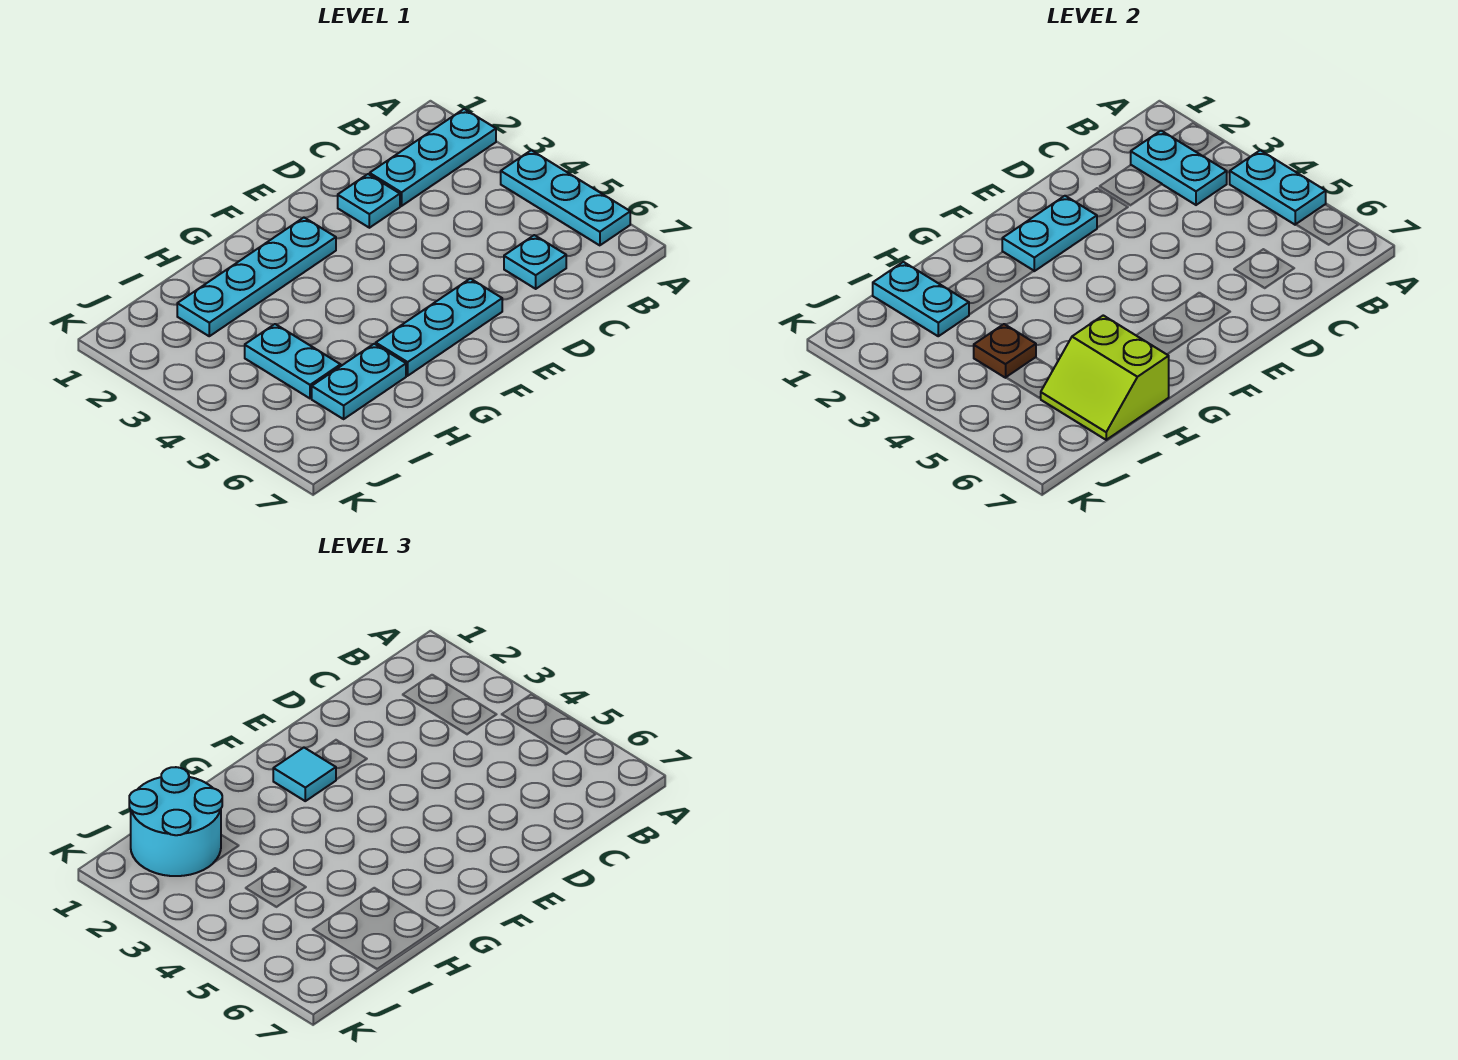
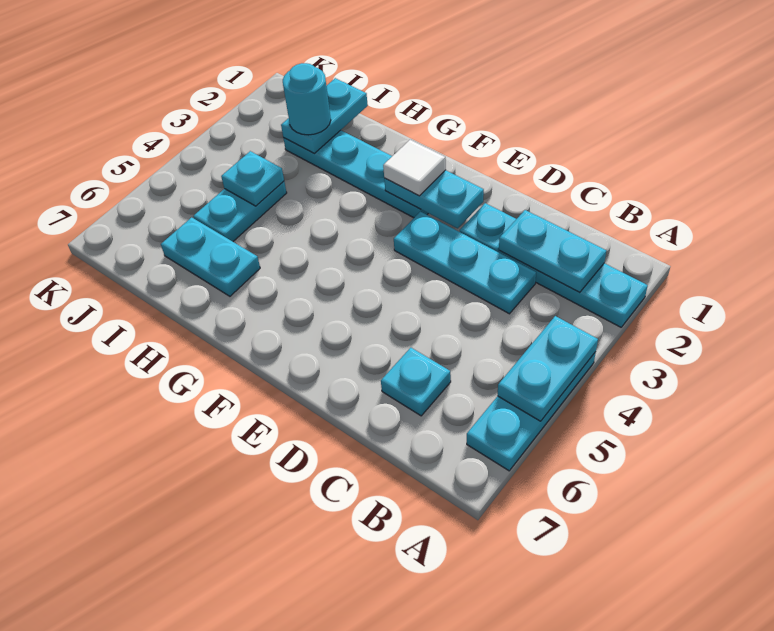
cyan plate B2:B3 level 2 -> cyan plate B2:C2 level 2
cyan plate E6:G6 level 1 -> cyan plate C3:E3 level 1
cyan tile F2 level 3 -> white tile F2 level 3
lime slope H6:I7 level 2 top H -> none
cyan round brick I1:J2 level 3 -> cyan round brick I2 level 3
brown plate I4 level 2 -> cyan plate I4 level 2

